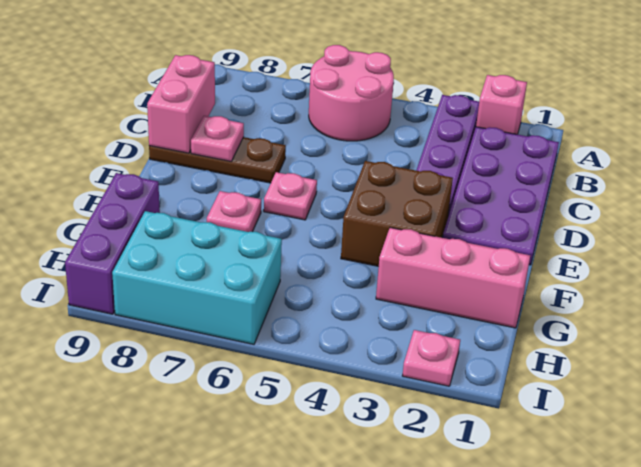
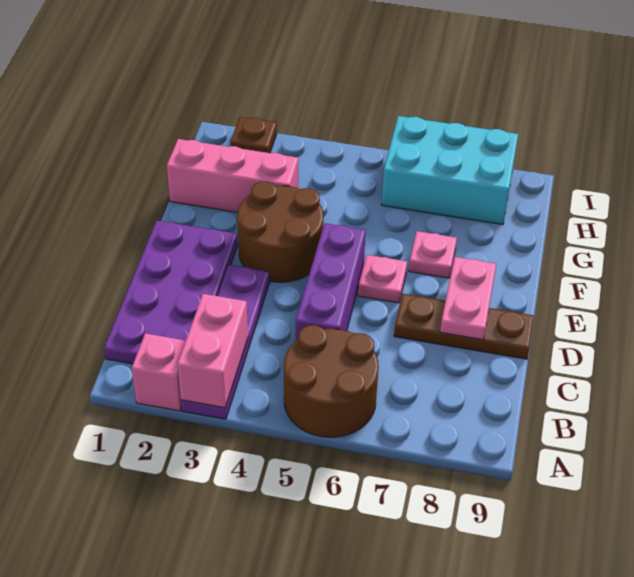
pink round brick A5:B6 level 1 -> brown round brick A5:B6 level 1
pink brick C9:D9 level 2 -> pink brick A3:B3 level 2
pink plate D8 level 2 -> pink plate D8:E8 level 2
brown brick E3:F4 level 1 -> brown round brick E3:F4 level 1
purple brick G9:I9 level 1 -> purple brick C5:E5 level 1
pink plate I2 level 1 -> brown plate I2 level 1

